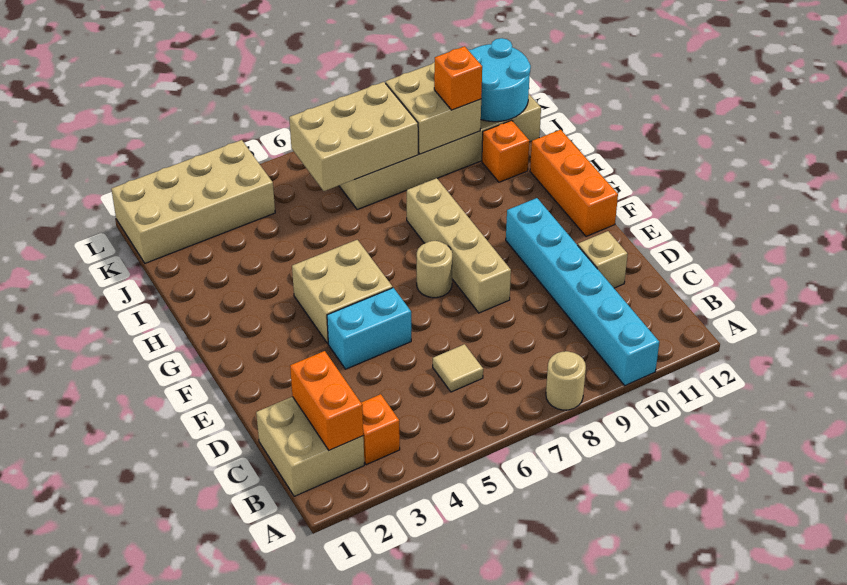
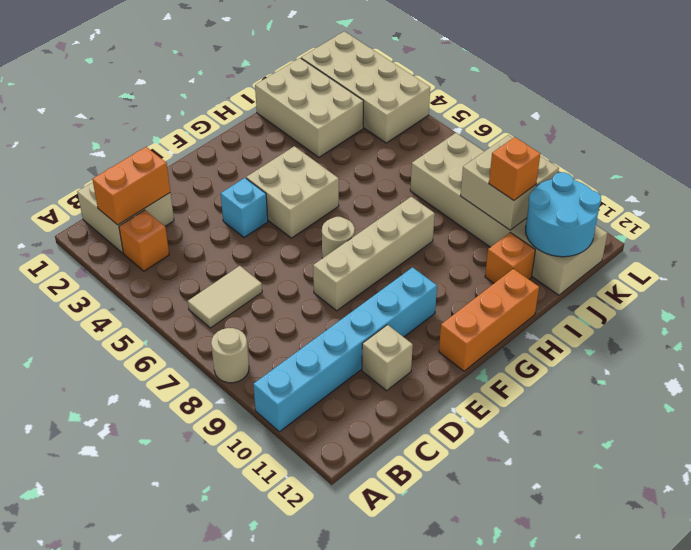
tan tile C6 level 1 -> tan tile B6:C6 level 1
cyan brick E4:E5 level 1 -> cyan brick E4 level 1
tan brick J6:K8 level 2 -> tan brick I1:J3 level 1

